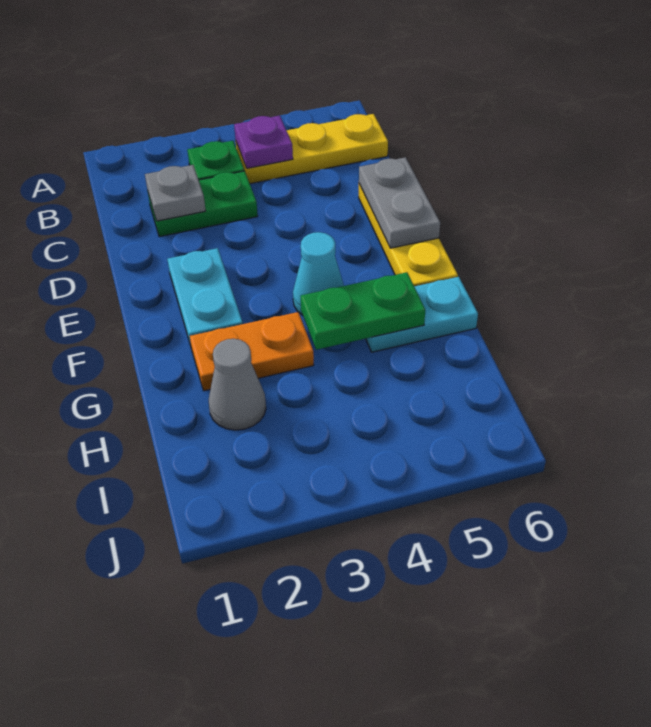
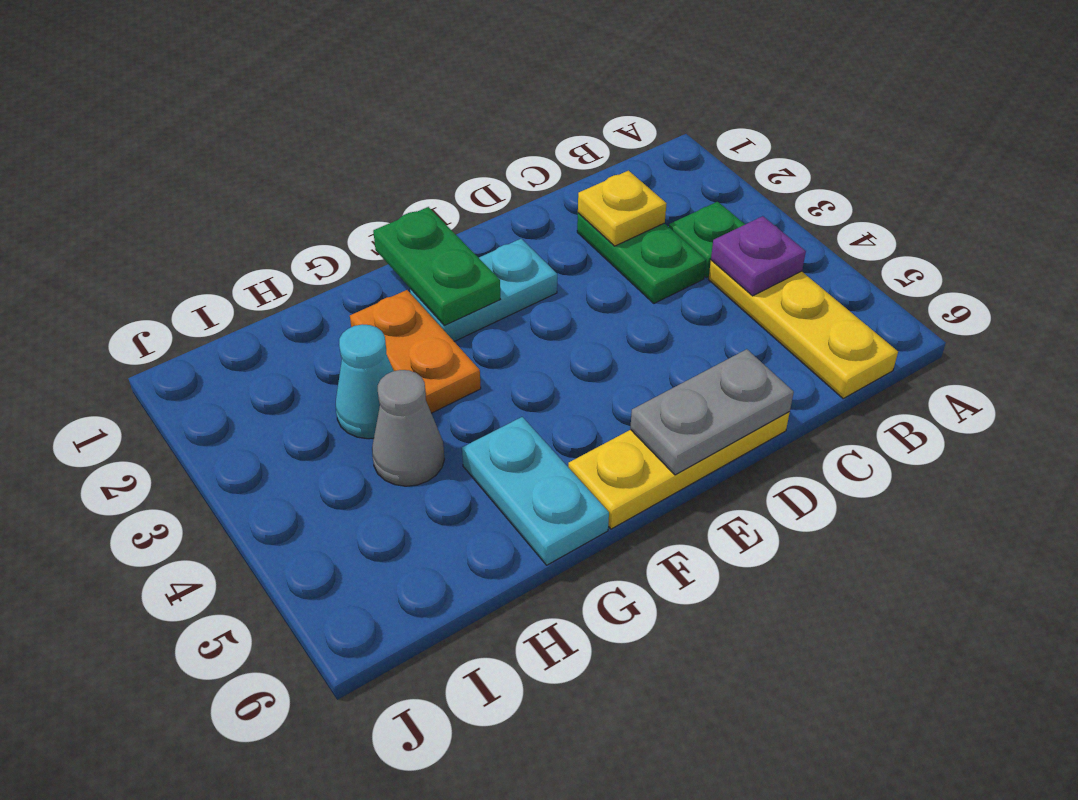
grey plate C2 level 2 -> yellow plate C2 level 2
cyan cone F4 level 1 -> cyan cone H3 level 1
green plate G4:G5 level 2 -> green plate F1:F2 level 2
grey cone H2 level 1 -> grey cone H4 level 1

